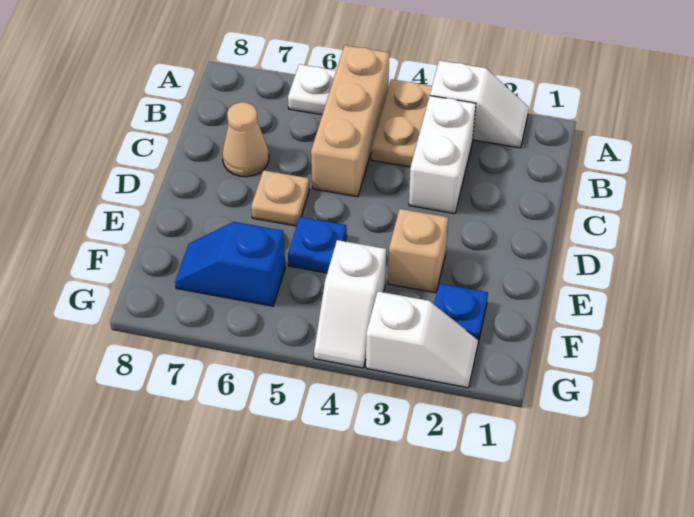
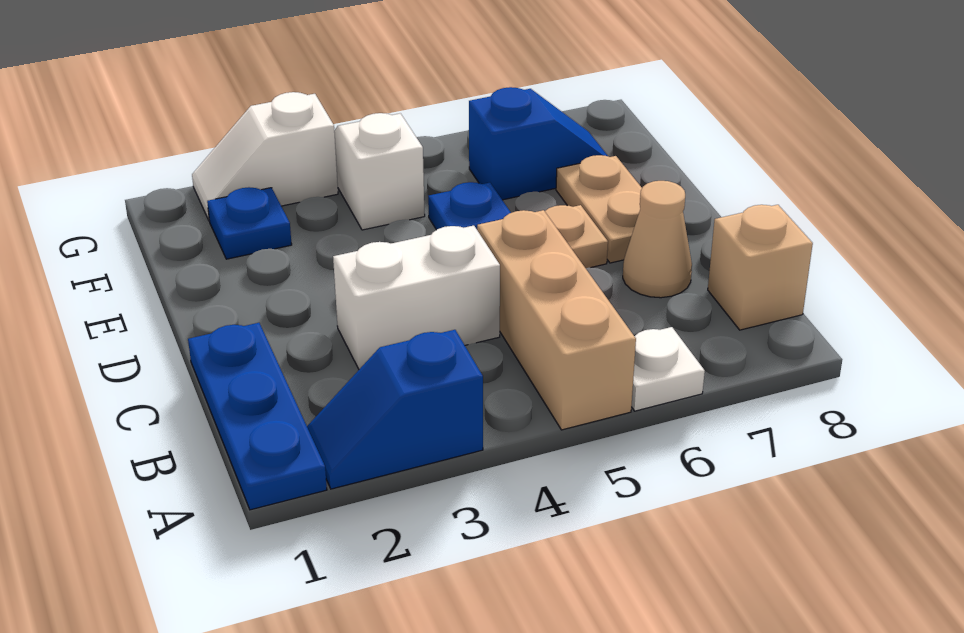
none -> blue plate A1:C1 level 1
white slope A2:A3 level 1 top 3 -> blue slope A2:A3 level 1 top 3
tan plate A4:B4 level 1 -> tan plate D7:E7 level 1
white brick B3:C3 level 1 -> white brick C3:C4 level 1
tan brick E3 level 1 -> tan brick B8 level 1

